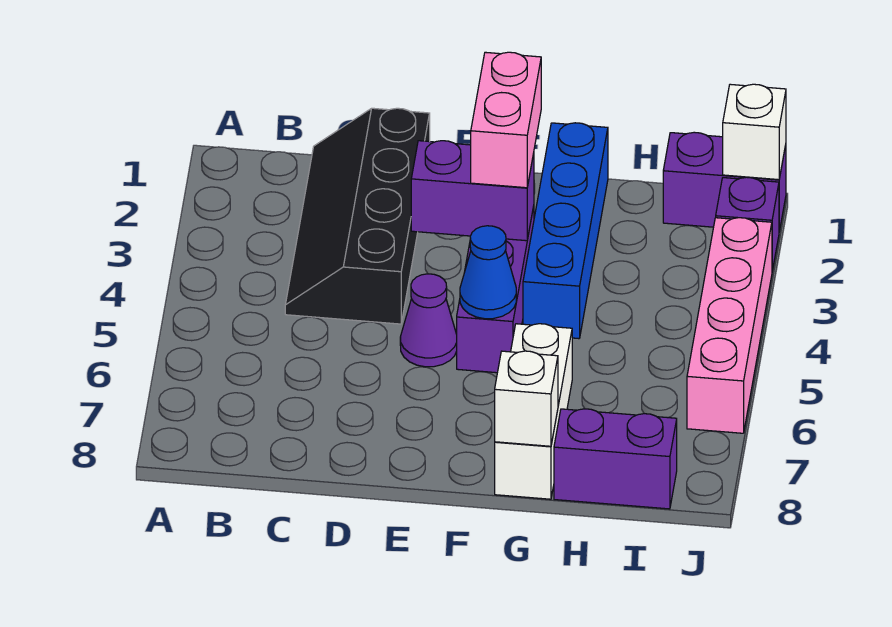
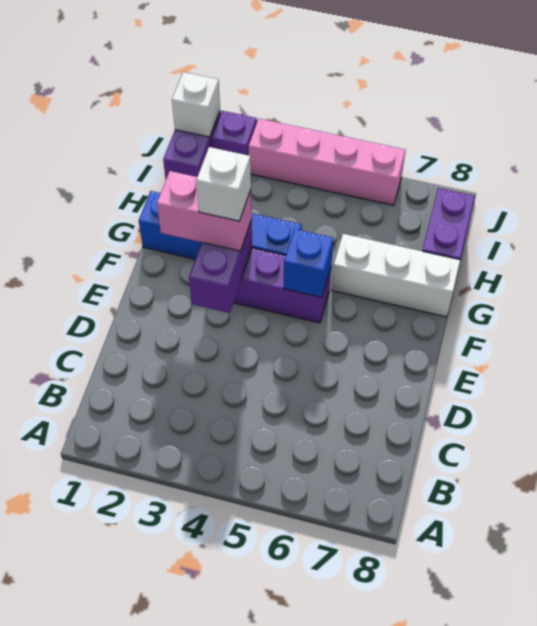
black slope C1:D4 level 1 top D -> none
purple cone E5 level 1 -> none
blue cone F5 level 2 -> blue brick F5 level 2
white brick G8 level 2 -> white brick F3 level 4

